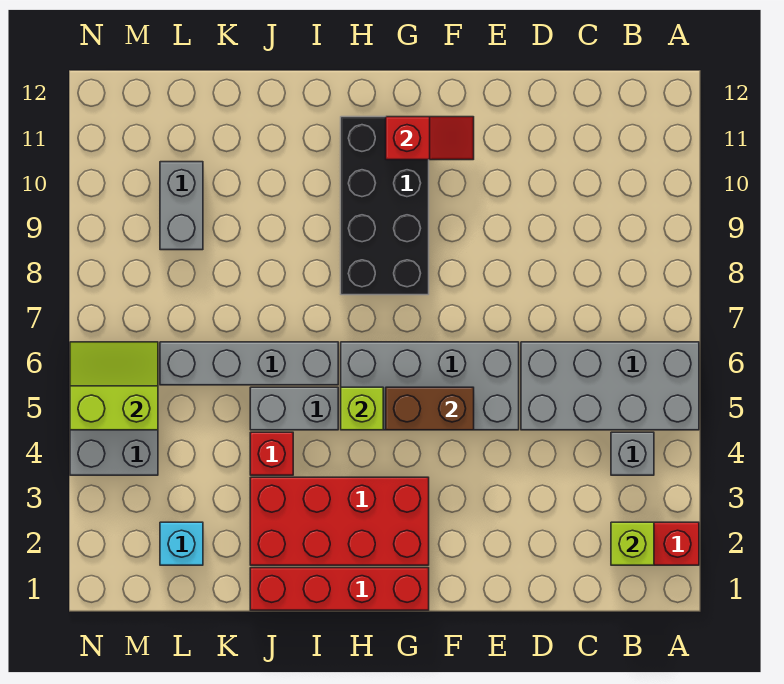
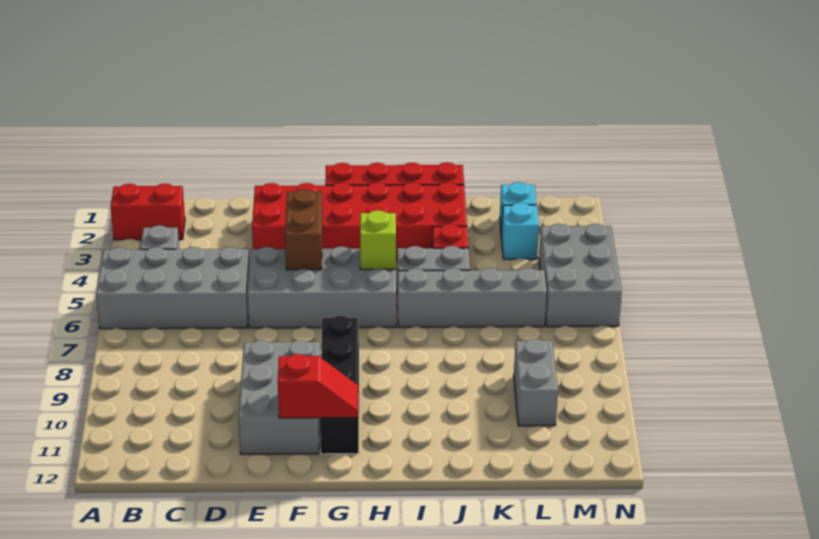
lime brick B2 level 2 -> none
none -> grey brick E9:F11 level 1
brown brick F5:G5 level 2 -> brown brick F4:F5 level 2
red slope F11:G11 level 2 top G -> red slope F11:G11 level 2 top F
red brick G2:J3 level 1 -> red brick E2:J3 level 1
black brick G8:H11 level 1 -> black brick G8:G11 level 1
none -> cyan brick L3 level 1
lime slope M5:N6 level 2 top 5 -> none

